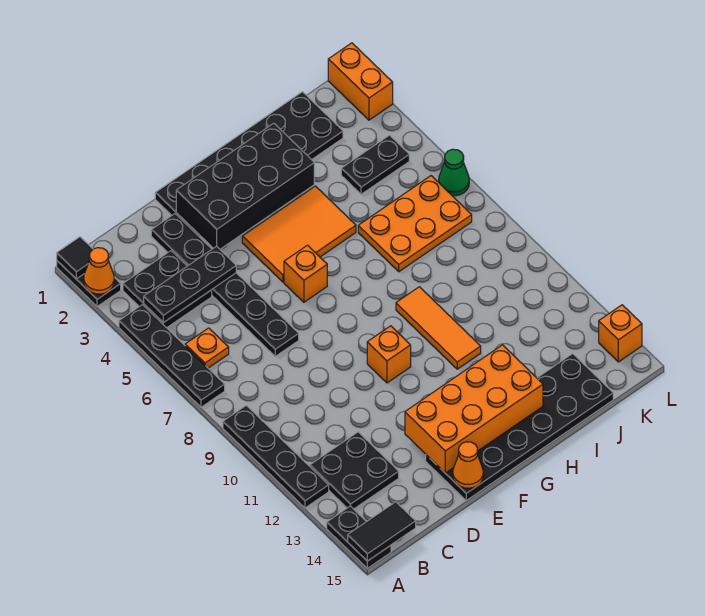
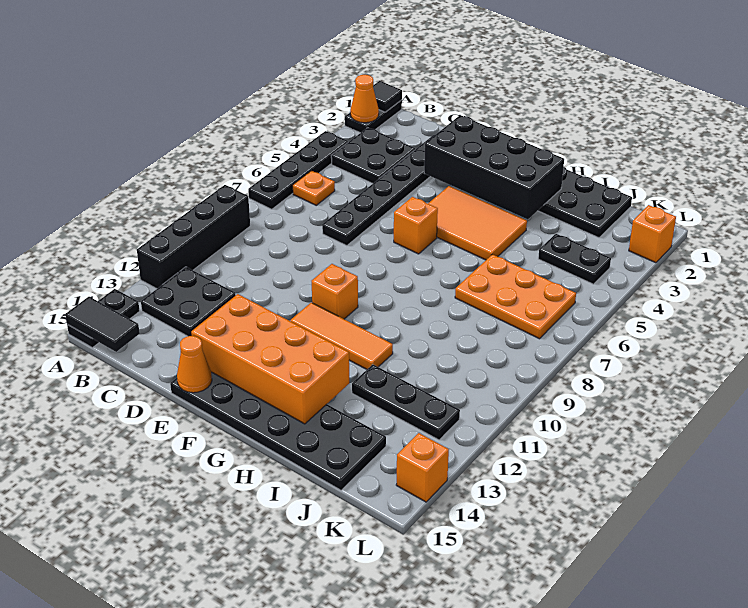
black plate A9:A12 level 1 -> black brick A9:A12 level 1
black plate B4:D4 level 2 -> black plate I12:K12 level 1
orange tile H9:H11 level 1 -> orange tile F11:H11 level 1
orange brick L1:L2 level 1 -> orange brick L2 level 1
green cone L6 level 1 -> none

